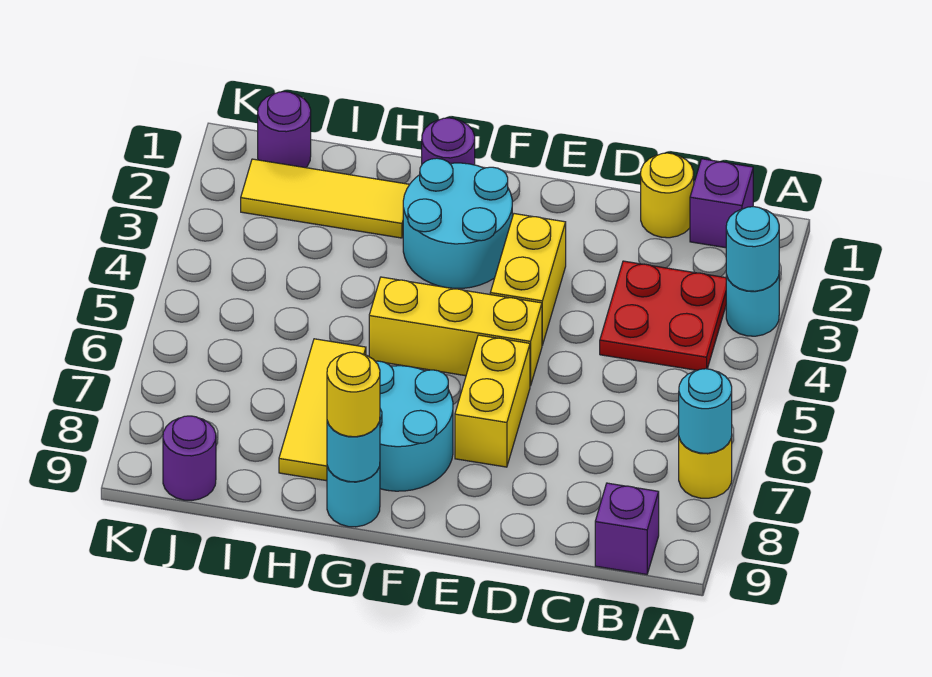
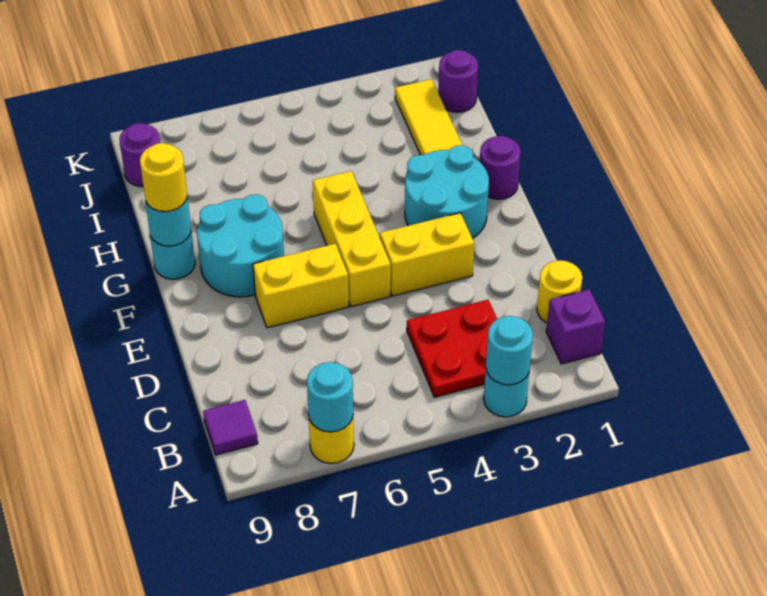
purple brick B9 level 1 -> purple tile B9 level 1
yellow tile H6:H8 level 1 -> none

